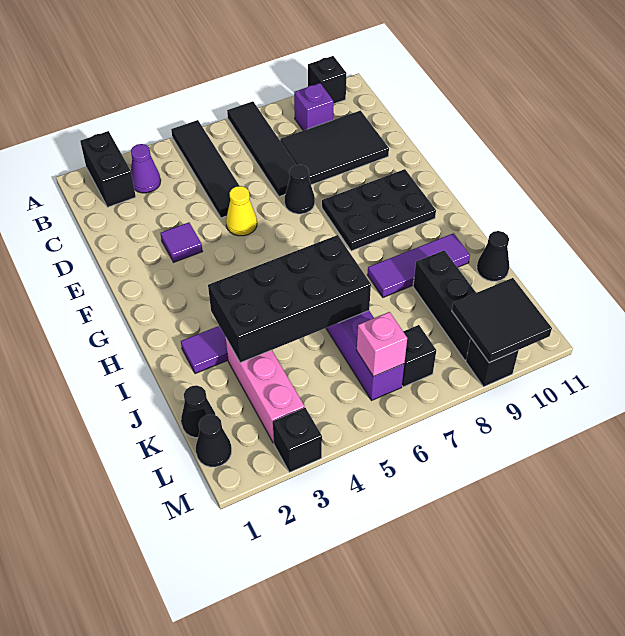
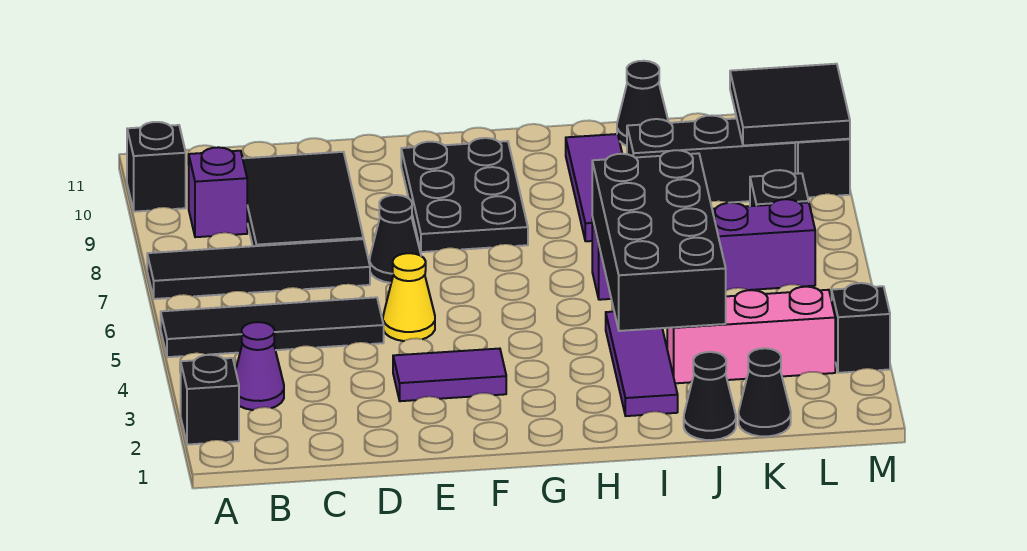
black brick A2:B2 level 1 -> black brick A2 level 1
purple tile E3 level 1 -> purple tile E3:F3 level 1
black cone L1 level 1 -> black cone J1 level 1
pink brick L6 level 2 -> none

